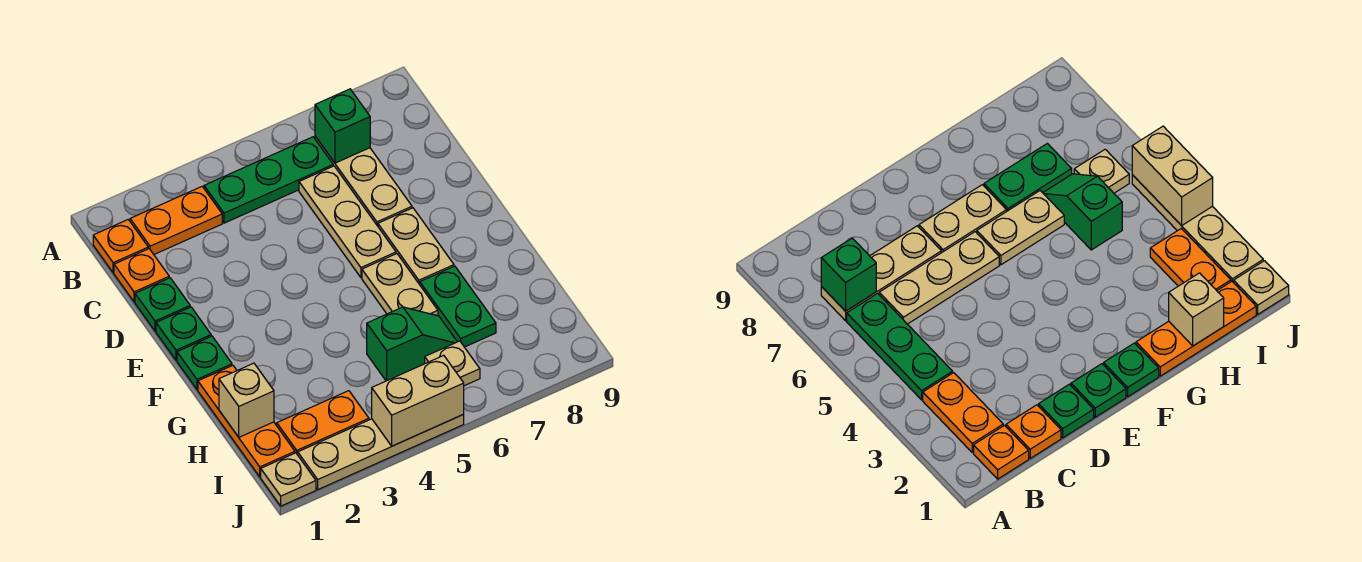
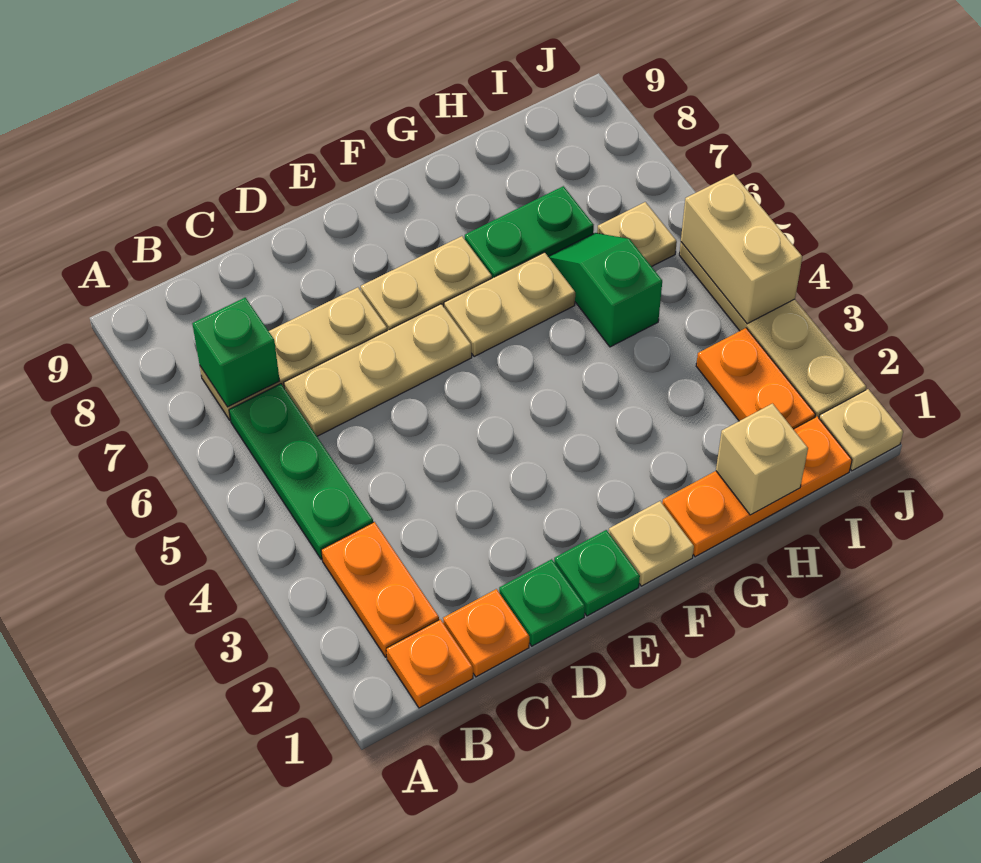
green plate F1 level 1 -> tan plate F1 level 1

